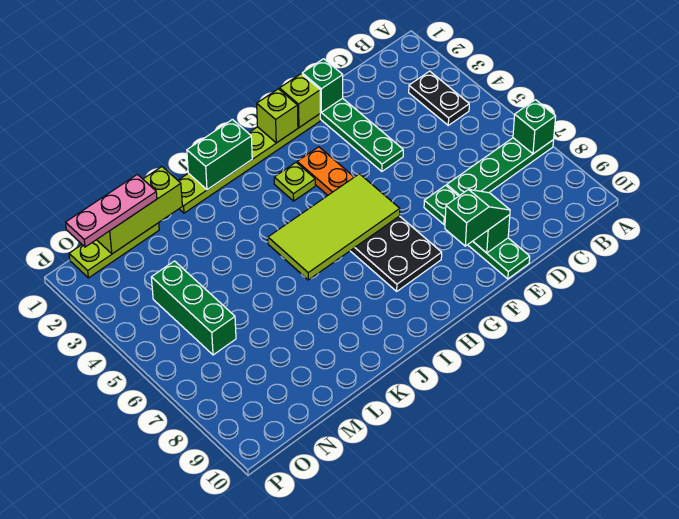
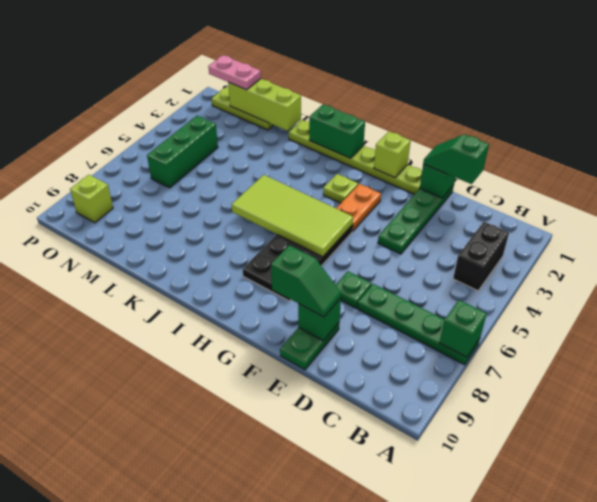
black plate B3:B4 level 1 -> black brick B3:B4 level 1
none -> green slope D1:E1 level 3 top D
lime brick F1 level 2 -> lime brick O9 level 1
pink plate M1:O1 level 3 -> pink plate N1:O1 level 3

